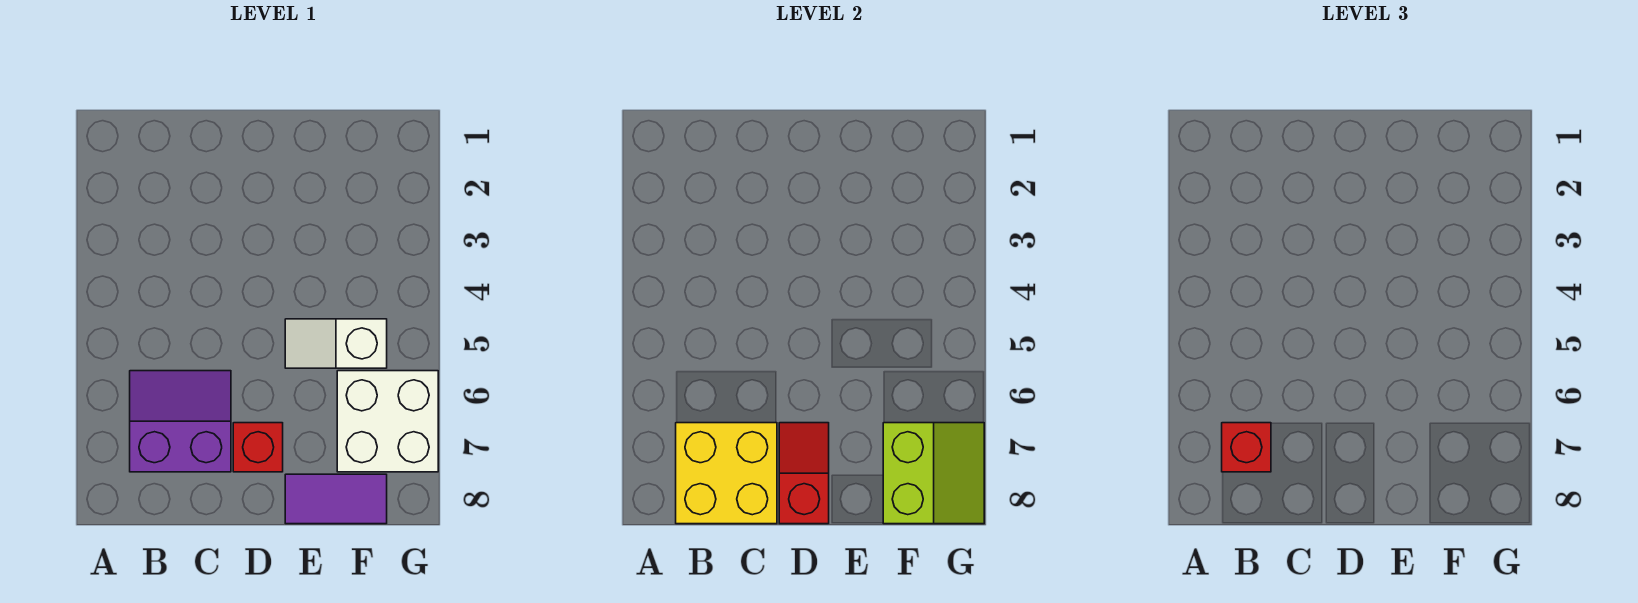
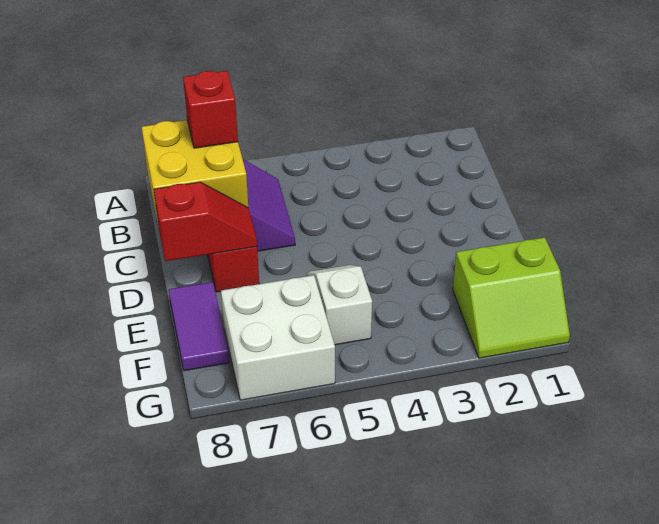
lime slope F7:G8 level 2 top F -> lime slope F1:G2 level 1 top F

